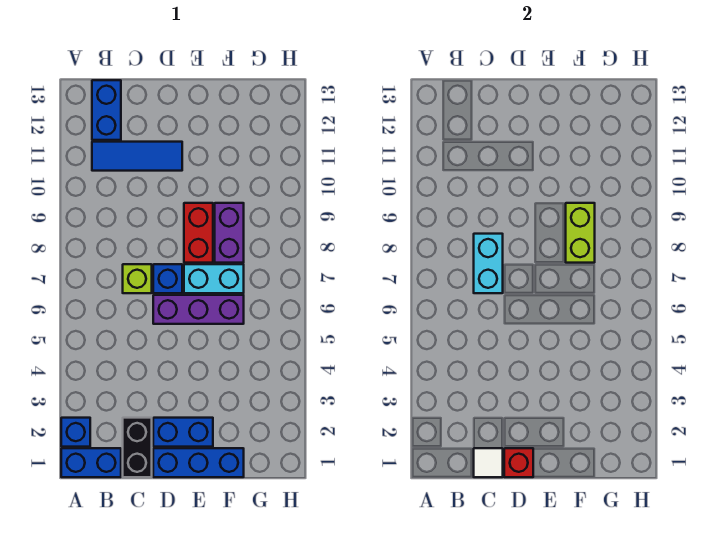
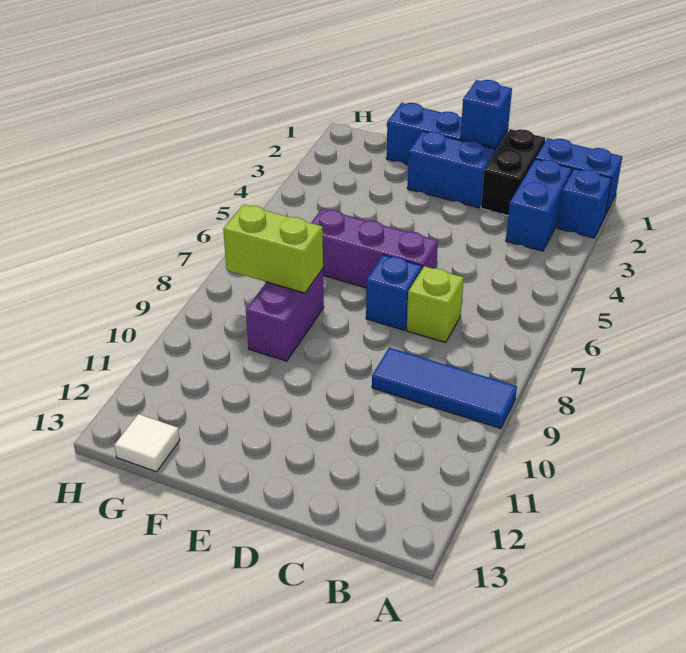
blue tile B11:D11 level 1 -> blue tile A9:C9 level 1
blue brick B12:B13 level 1 -> blue brick B2:B3 level 1
white tile C1 level 2 -> white tile G13 level 1
cyan brick C7:C8 level 2 -> none
red brick D1 level 2 -> blue brick D1 level 2
cyan brick E7:F7 level 1 -> none
red brick E8:E9 level 1 -> none
lime brick F8:F9 level 2 -> lime brick F8:G8 level 2

